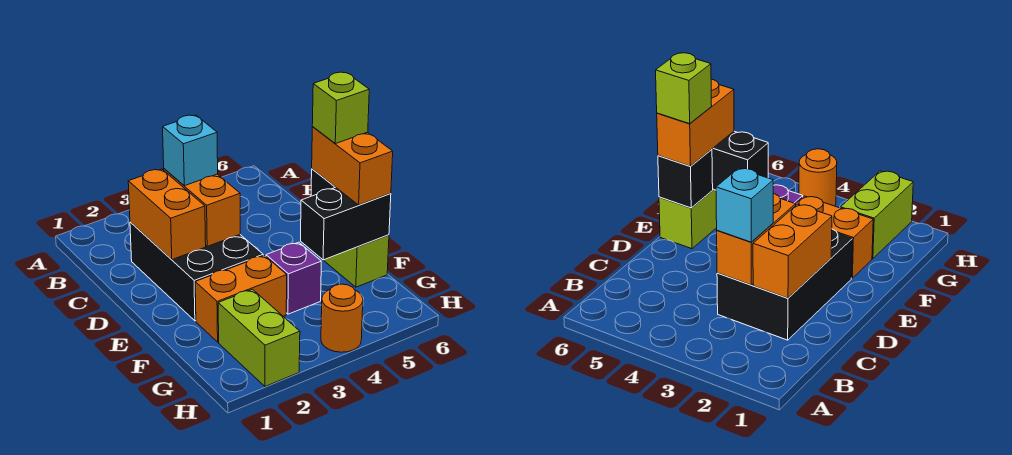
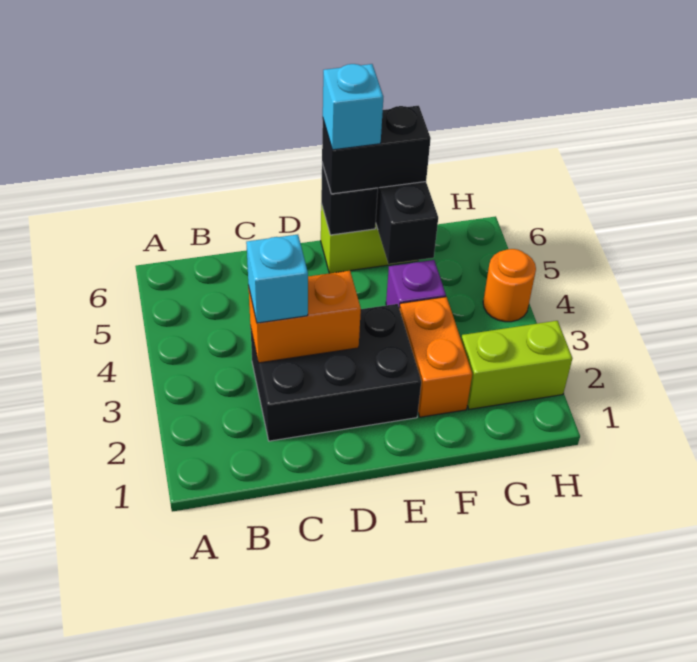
orange brick C2:D2 level 2 -> none
orange brick E6:F6 level 3 -> black brick E6:F6 level 3
lime brick E6 level 4 -> cyan brick E6 level 4

